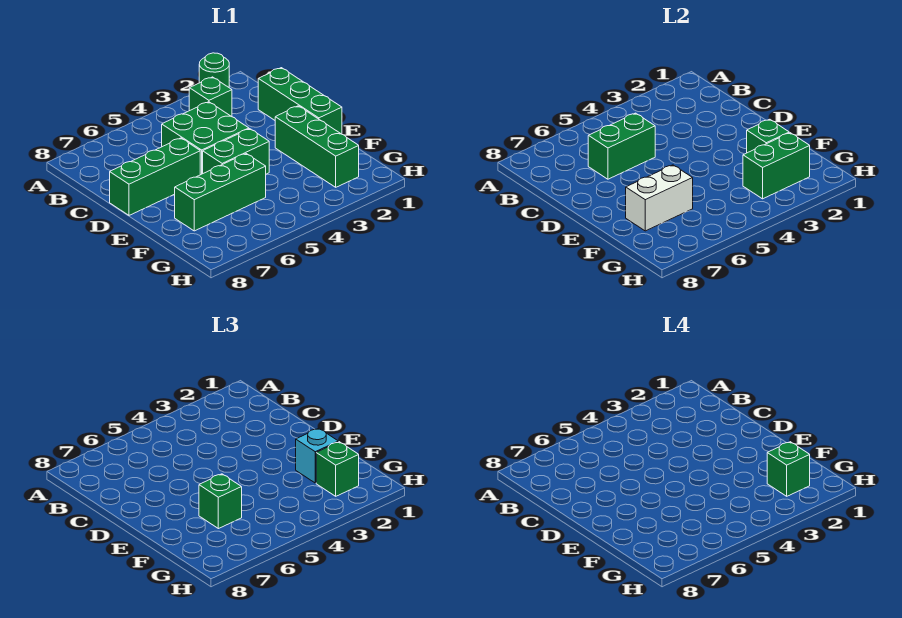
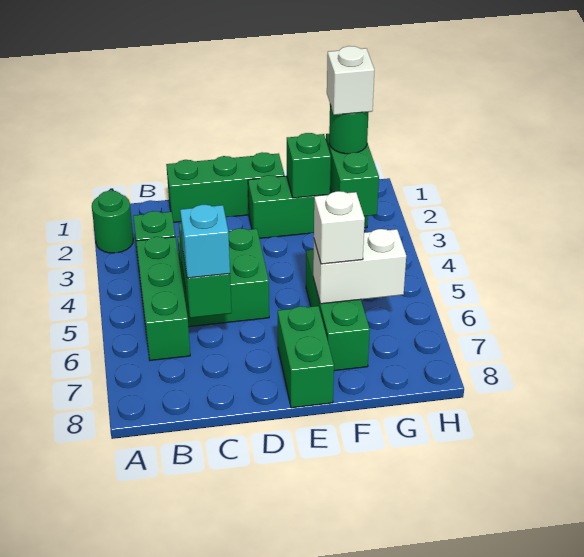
green brick D6:D8 level 1 -> green brick B4:B6 level 1
green brick E4:E5 level 1 -> green brick E7:E8 level 1
cyan brick F2 level 3 -> cyan brick C6 level 3
white brick F6:F7 level 2 -> white brick F6:G6 level 2
green brick F6 level 3 -> white brick F6 level 3
green brick G2 level 3 -> green round brick G2 level 3
green brick G2 level 4 -> white brick G2 level 4

